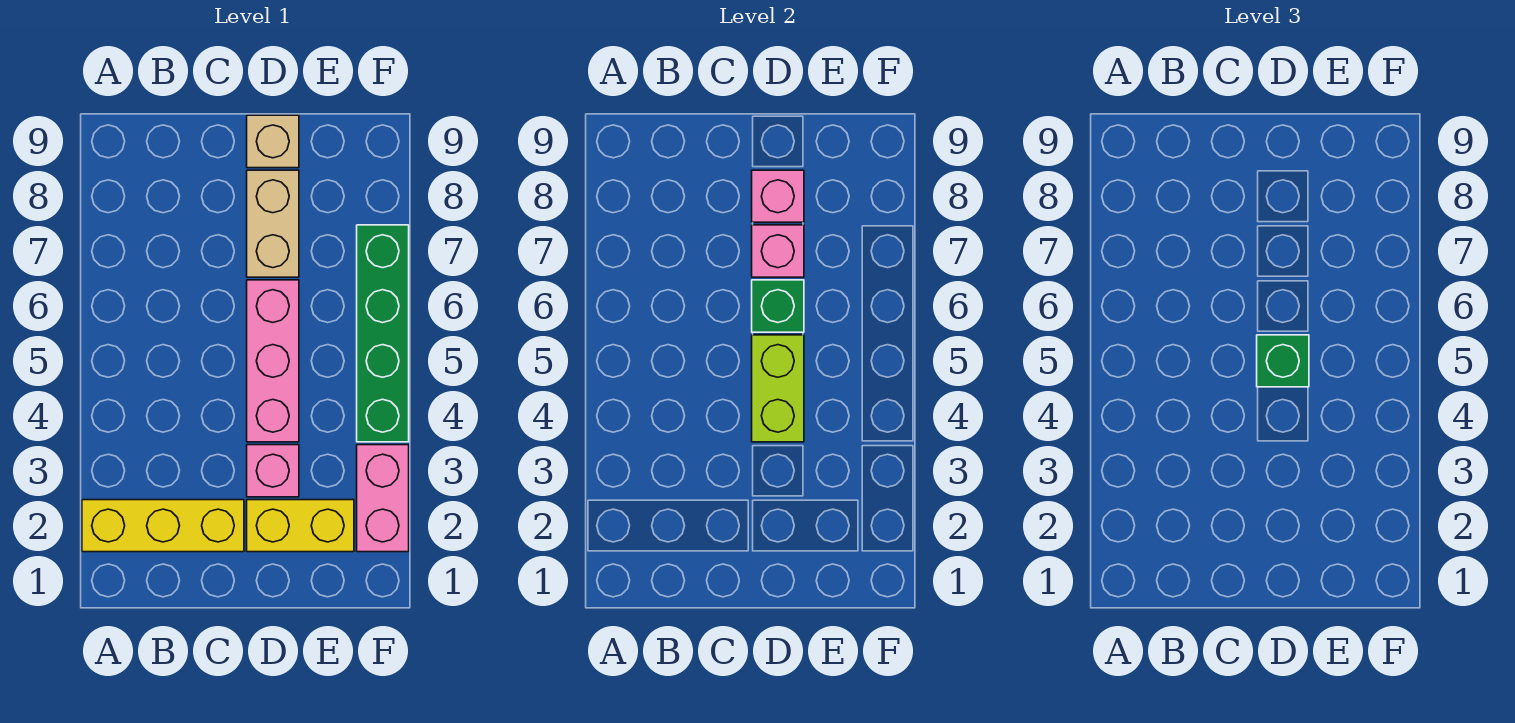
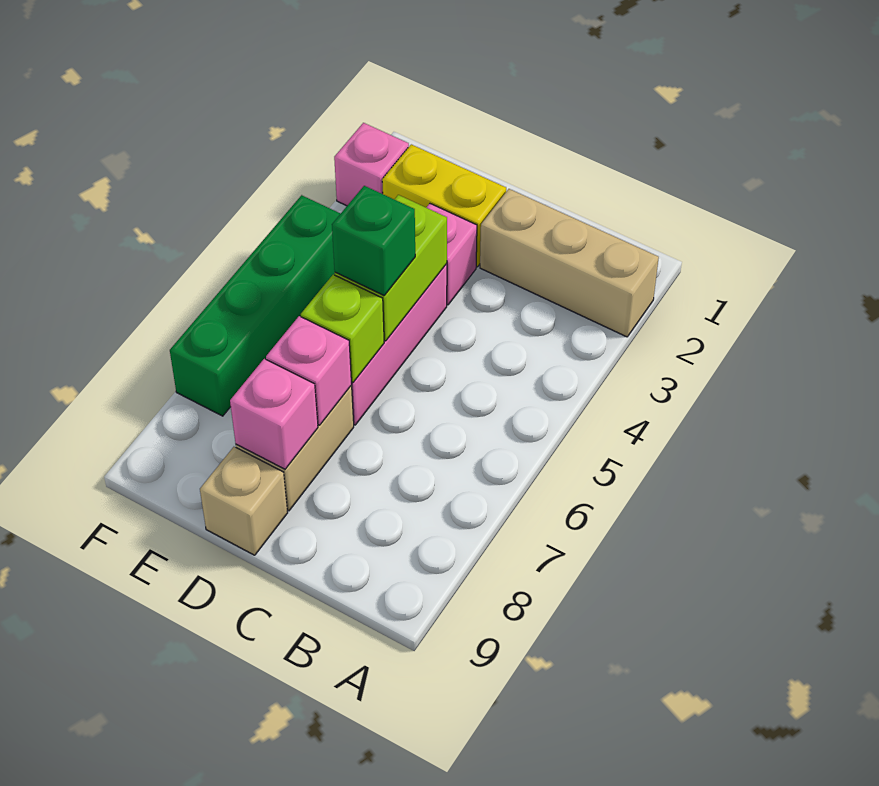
yellow brick A2:C2 level 1 -> tan brick A2:C2 level 1
green brick D6 level 2 -> lime brick D6 level 2
pink brick F2:F3 level 1 -> pink brick F2 level 1

